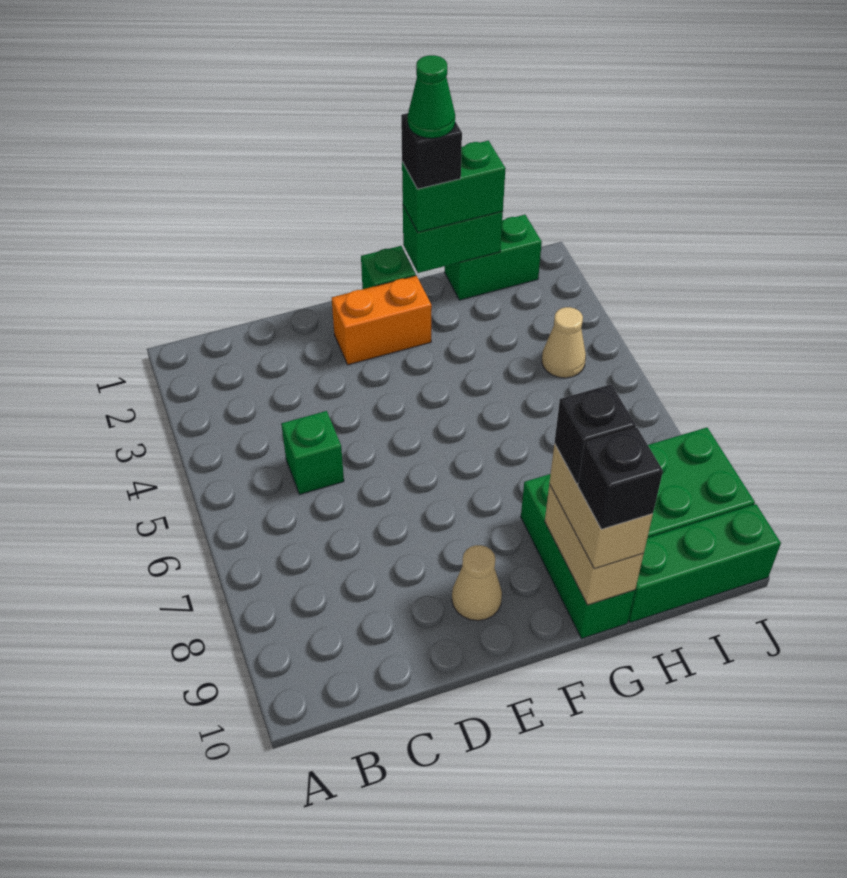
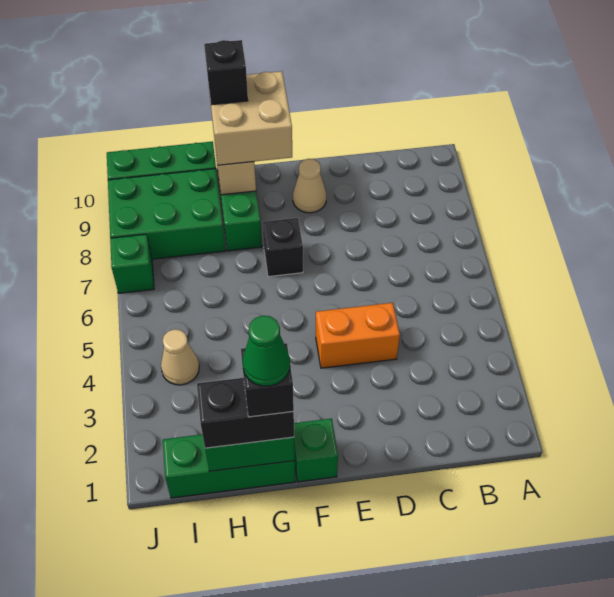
green brick C5 level 1 -> green brick J7 level 1
orange brick E2:F2 level 1 -> orange brick D4:E4 level 1
green brick G1:H1 level 3 -> black brick G1:H1 level 3
tan brick G9:G10 level 3 -> tan brick F9:G10 level 3
black brick G9 level 4 -> black brick F7 level 1
green brick H1:I1 level 1 -> green brick G1:I1 level 1

